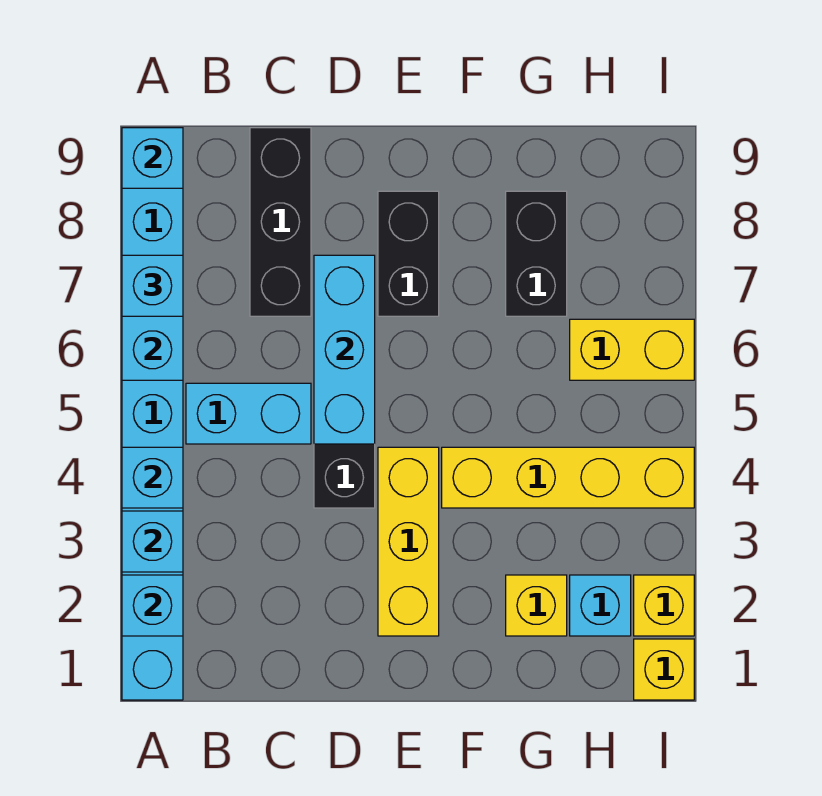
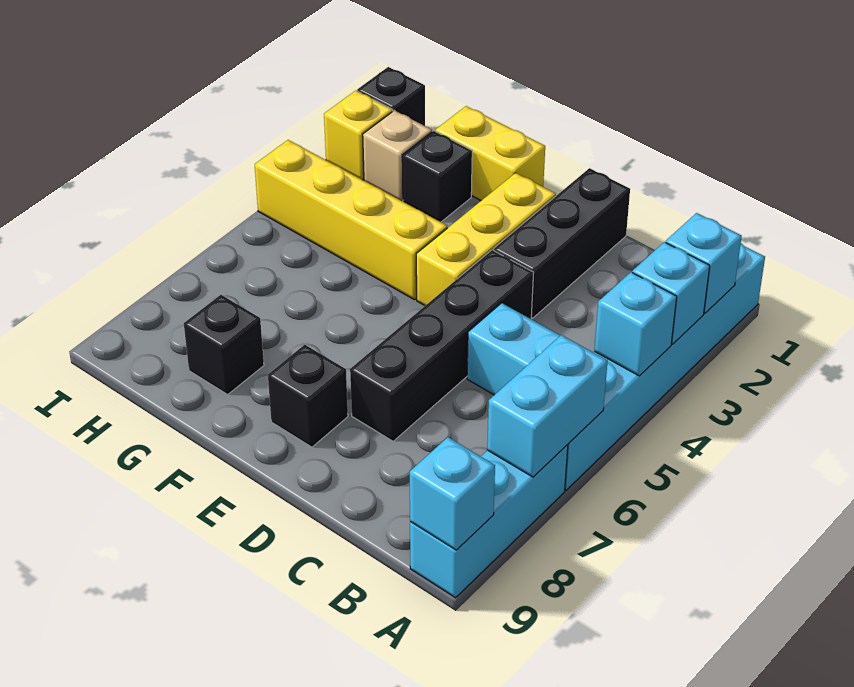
cyan brick A7 level 3 -> none
black brick C7:C9 level 1 -> black brick D1:D3 level 1
cyan brick D5:D7 level 2 -> none
black brick E7:E8 level 1 -> black brick E8 level 1
yellow brick G2 level 1 -> black brick G2 level 1
black brick G7:G8 level 1 -> black brick G8 level 1
cyan brick H2 level 1 -> tan brick H2 level 1
yellow brick H6:I6 level 1 -> yellow brick F1:G1 level 1
yellow brick I1 level 1 -> black brick I1 level 1

